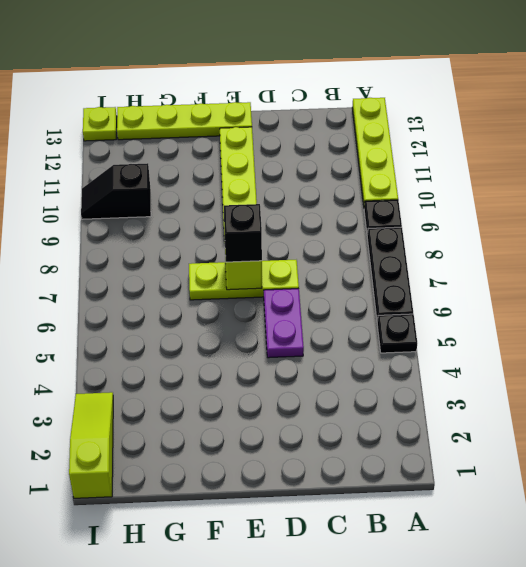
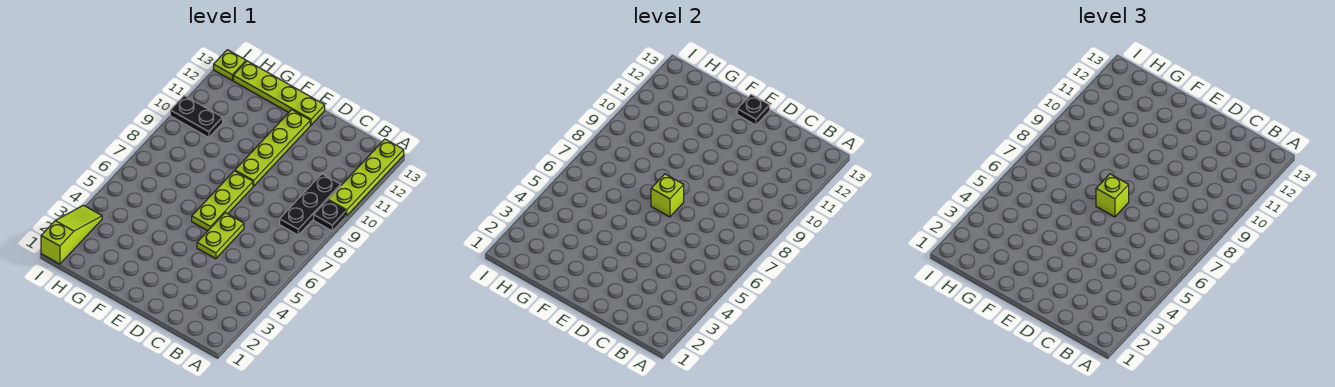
black plate A5 level 1 -> black plate E13 level 2
black plate A6:A8 level 1 -> black plate B8:B10 level 1
purple plate D5:D6 level 1 -> lime plate D5:D6 level 1
lime plate D7:F7 level 1 -> lime plate E6:E8 level 1
black brick E7 level 3 -> lime brick E7 level 3
black slope H10:I10 level 1 top H -> black plate H10:I10 level 1

